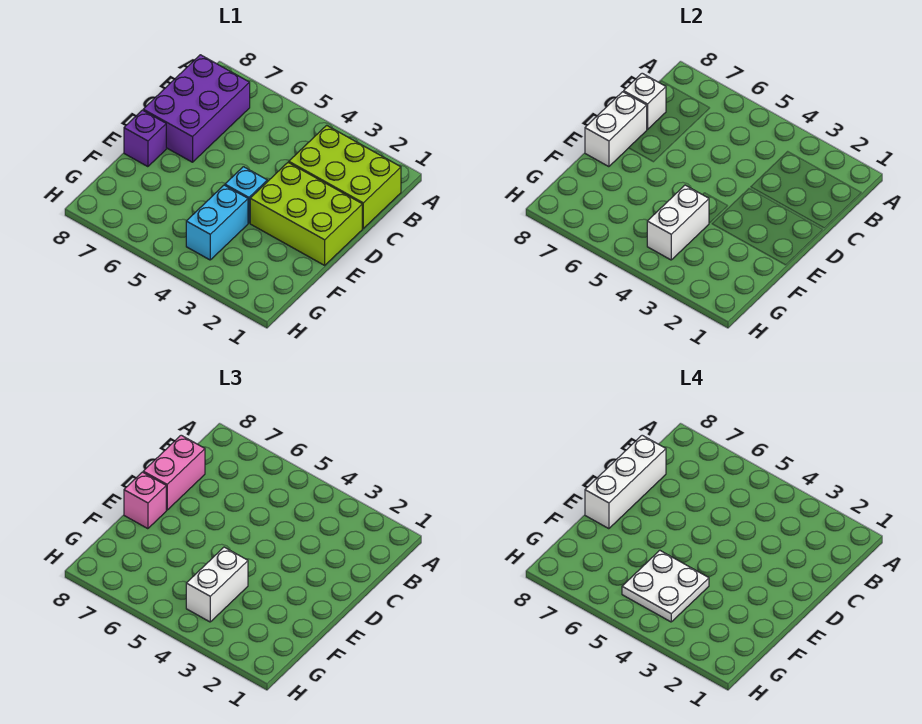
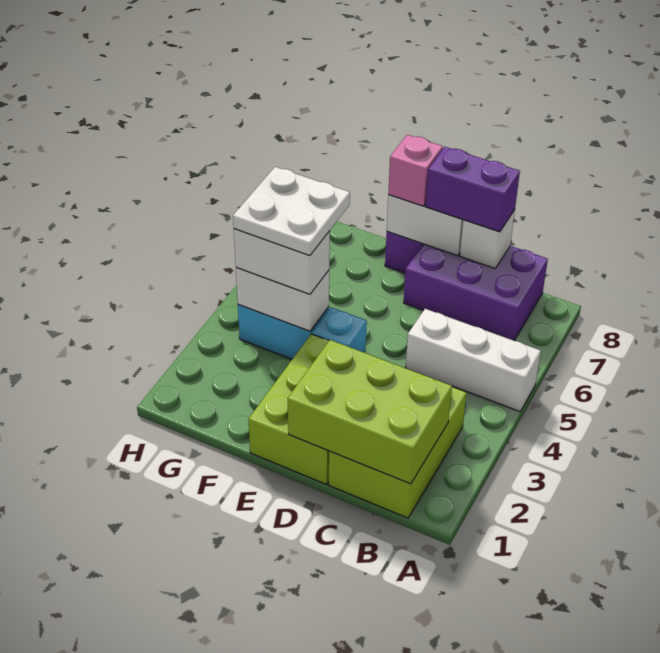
none -> lime brick B1:D2 level 2
pink brick C8:D8 level 3 -> purple brick C8:D8 level 3
white brick C8:E8 level 4 -> white brick A5:C5 level 1

